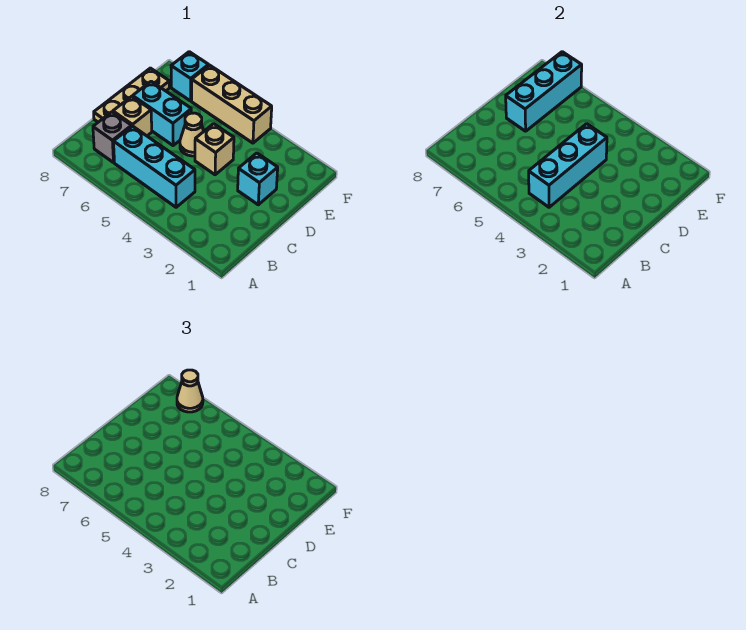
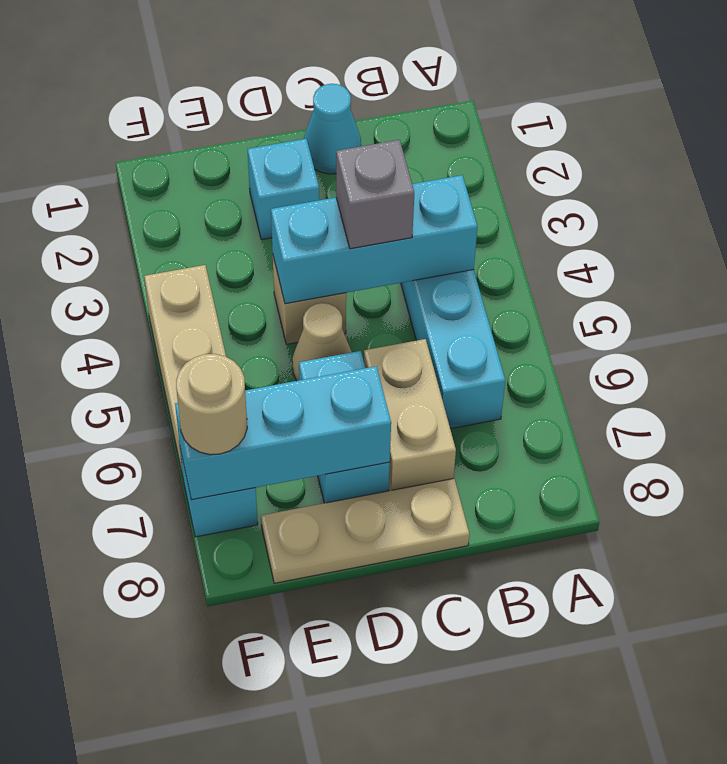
grey brick B7 level 1 -> grey brick C4 level 3
none -> cyan cone C1 level 1
tan brick C7 level 1 -> tan brick C6:C7 level 1
tan cone F7 level 3 -> tan round brick F7 level 3

